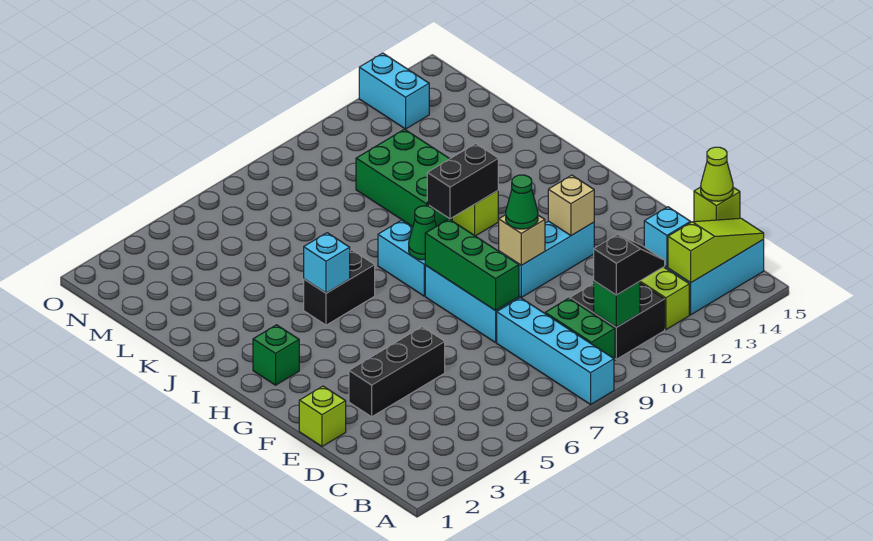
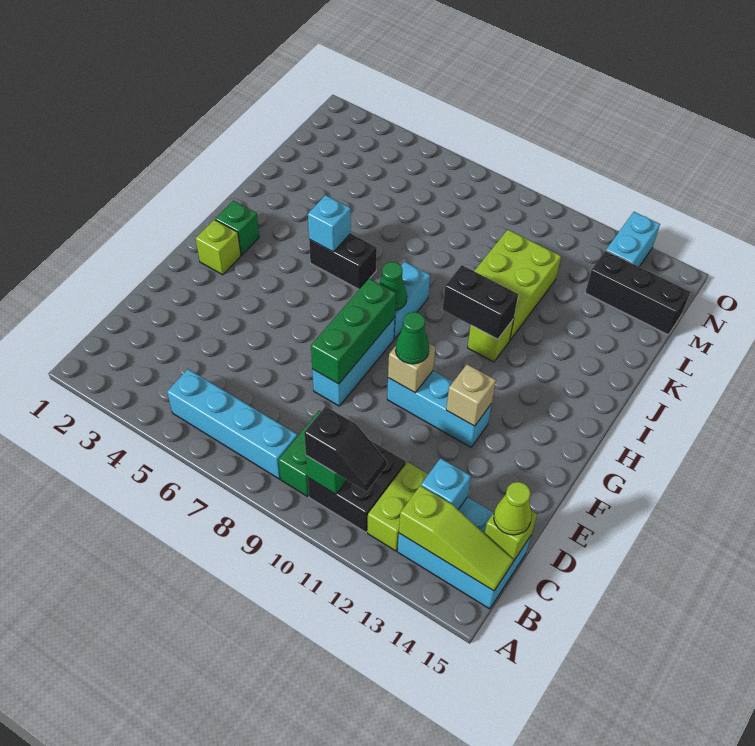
cyan brick A8:D8 level 1 -> cyan brick B5:B8 level 1
lime brick E1 level 1 -> lime brick G2 level 1
black brick E3:E5 level 1 -> black brick M13:M15 level 1
green brick J10:L11 level 1 -> lime brick J10:L11 level 1

